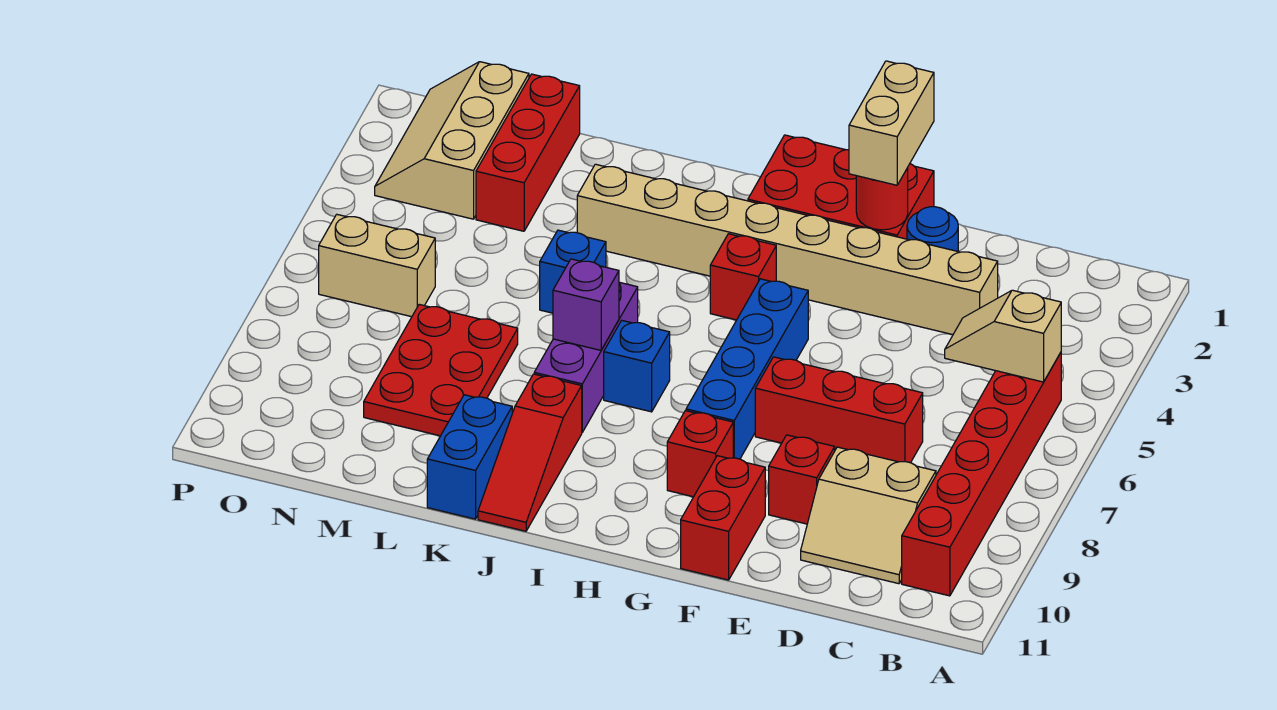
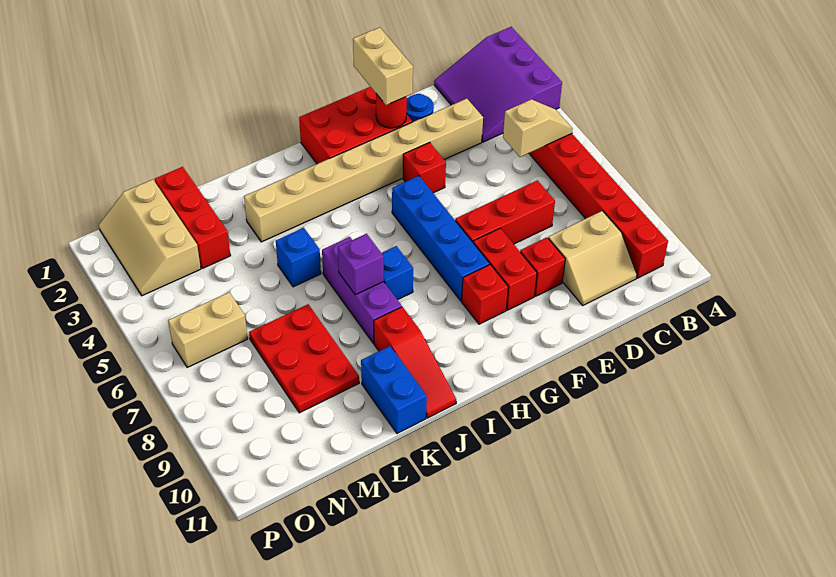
none -> purple slope A1:C3 level 1 top A
tan slope B5:C5 level 2 top B -> tan slope B5:C5 level 2 top C
red brick F10:F11 level 1 -> red brick F8:F9 level 1
red brick H4 level 1 -> red brick F4 level 1

